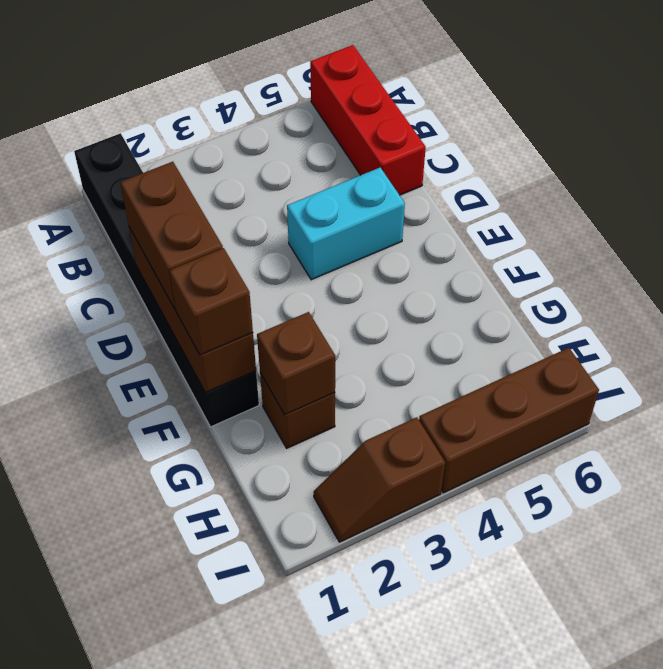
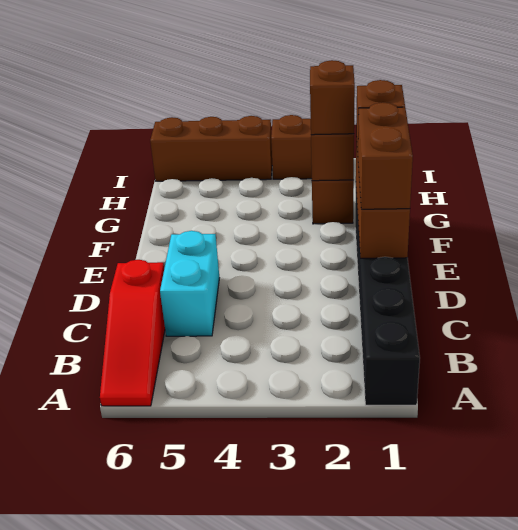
red brick A6:C6 level 1 -> red slope A6:C6 level 1 top C
cyan brick D4:D5 level 1 -> cyan brick C5:D5 level 1
none -> brown brick G2 level 3

